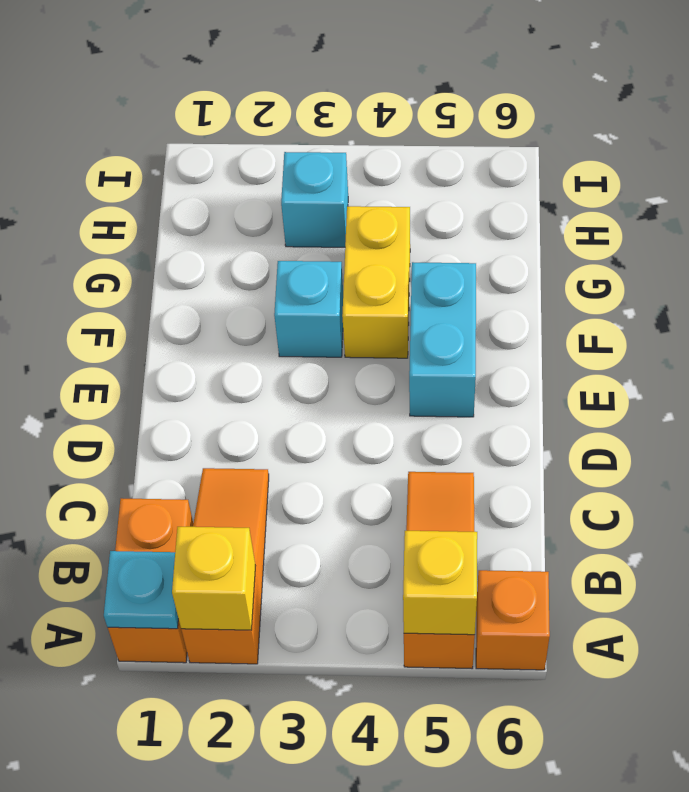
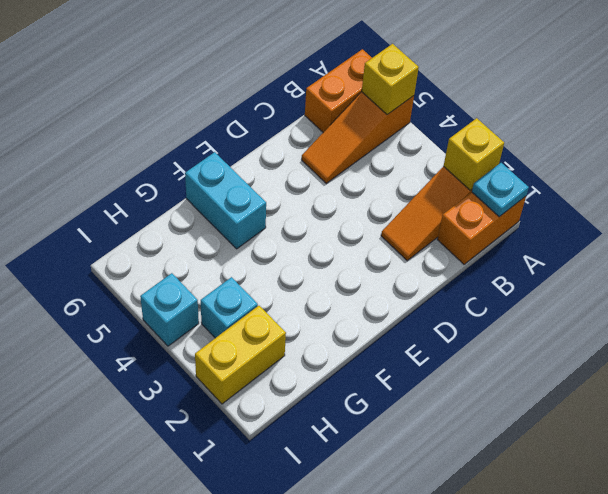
orange brick A6 level 1 -> orange brick A6:B6 level 1
cyan brick E5:F5 level 1 -> cyan brick F5:F6 level 1
cyan brick F3 level 1 -> cyan brick I4 level 1
yellow brick F4:G4 level 1 -> yellow brick H2:I2 level 1

